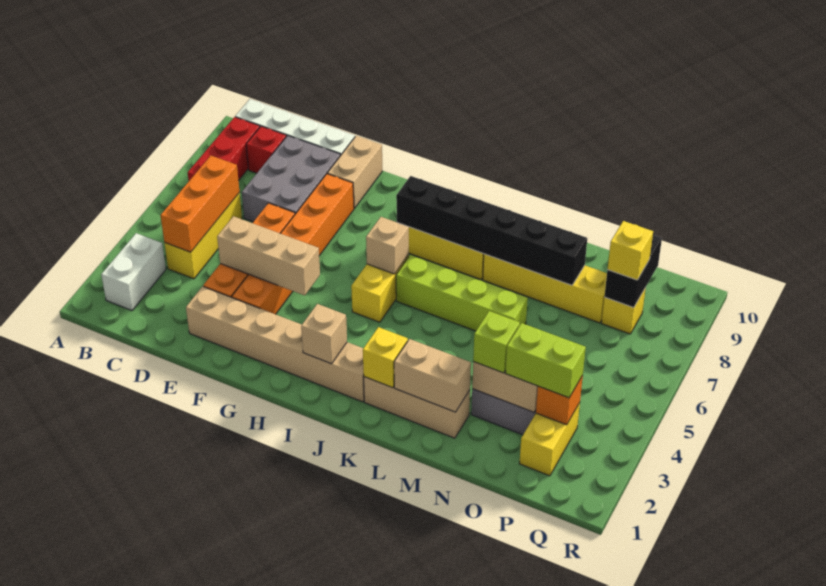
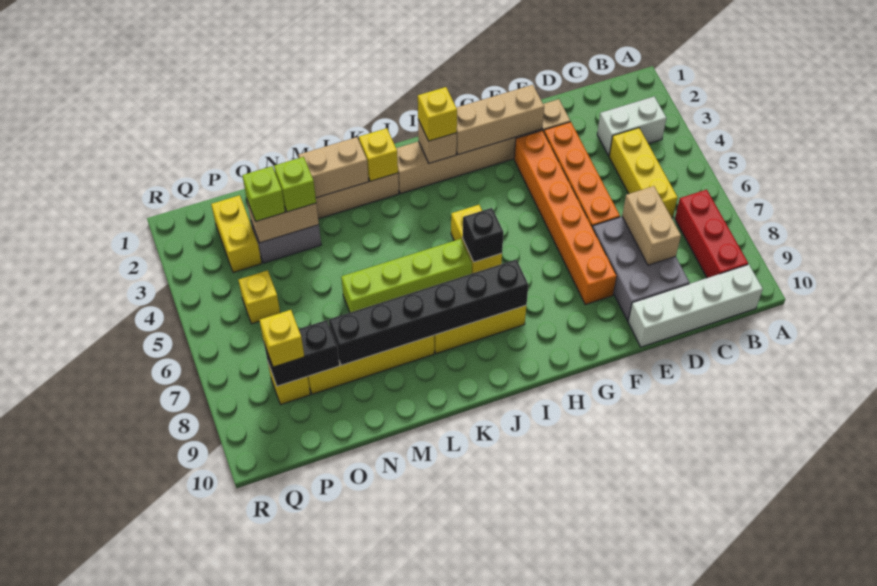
white brick B2:B3 level 1 -> white brick B3:C3 level 1
orange brick C4:C6 level 2 -> none
red brick C9 level 1 -> none
tan brick E4:G4 level 2 -> tan brick F2:H2 level 2
tan brick F9:F10 level 1 -> tan brick D7:D8 level 2
none -> yellow brick I2 level 3
tan brick I6 level 2 -> black brick I6 level 2
lime brick O3:P3 level 3 -> lime brick O3 level 3
orange brick P3 level 2 -> none
none -> yellow brick P5 level 1
black brick P8:P9 level 2 -> black brick O8:P8 level 2

